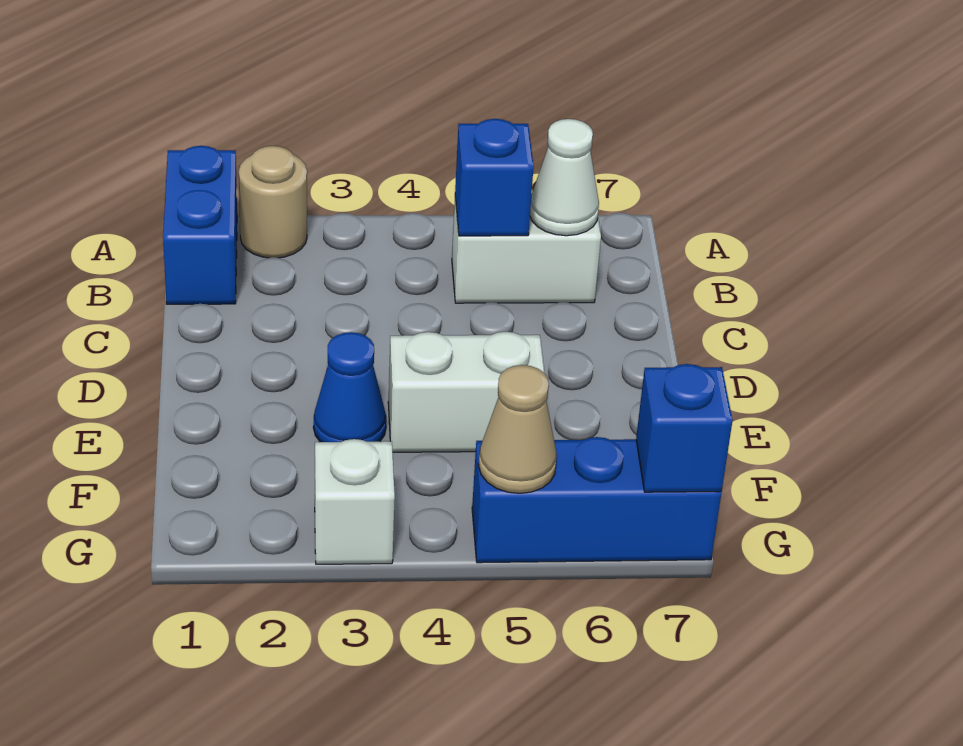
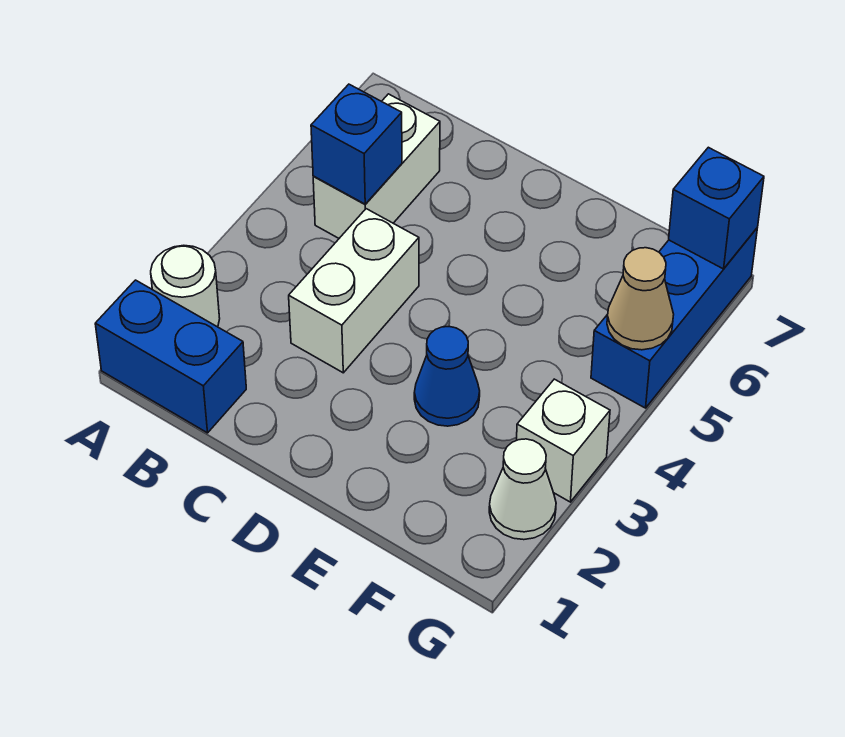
tan round brick A2 level 1 -> white round brick A2 level 1
white cone B6 level 2 -> white cone G2 level 1
white brick E4:E5 level 1 -> white brick C3:C4 level 1

